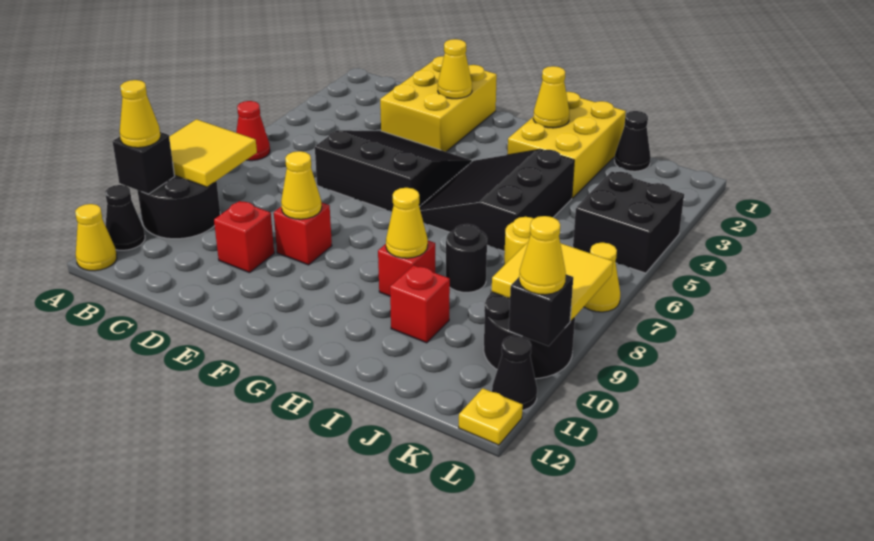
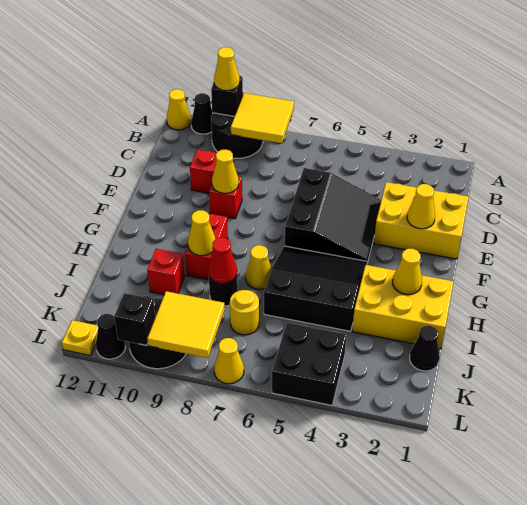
red cone A6 level 1 -> red cone I8 level 2
red brick H9 level 1 -> red brick G9:H9 level 1
yellow cone L10 level 3 -> yellow cone H7 level 1

